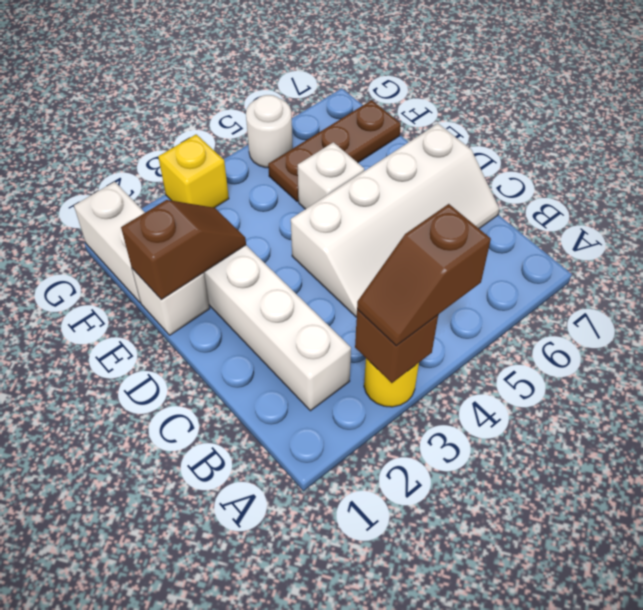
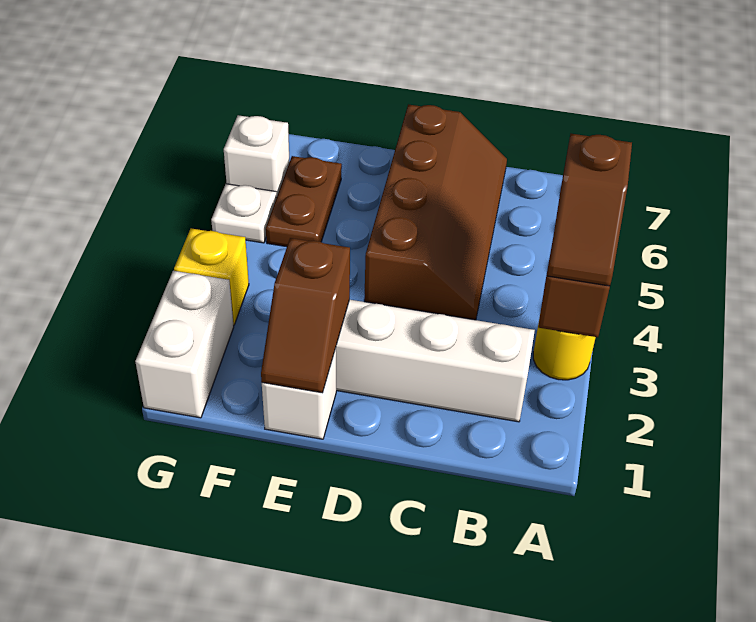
white slope C4:D7 level 1 top D -> brown slope C4:D7 level 1 top D
brown slope E1:E2 level 2 top 1 -> brown slope E1:E2 level 2 top 2
white brick E5 level 1 -> white brick G6 level 1
white brick F1:G1 level 1 -> white brick G1:G2 level 1
brown plate F5:F7 level 1 -> brown plate F5:F6 level 1
white round brick G5 level 1 -> white plate G5 level 1

